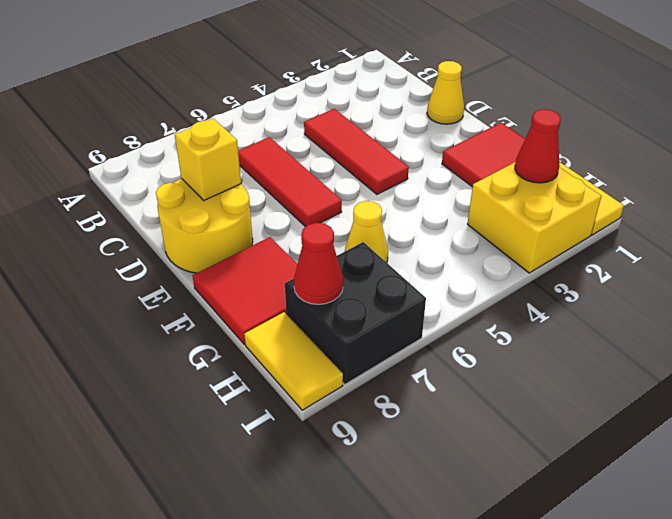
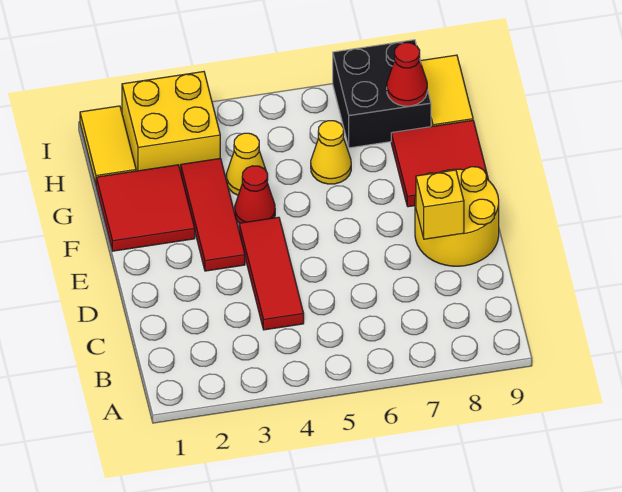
red tile C6:E6 level 1 -> red tile E3:G3 level 1
yellow cone D1 level 1 -> yellow cone G4 level 1
red cone H2 level 2 -> red cone F4 level 1

